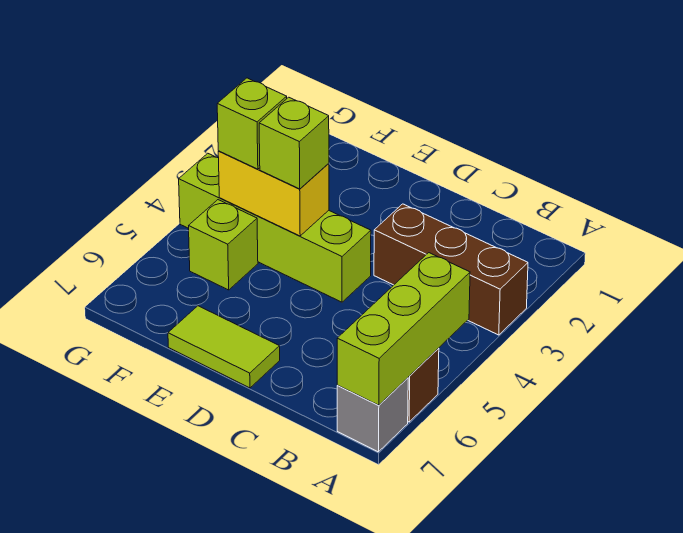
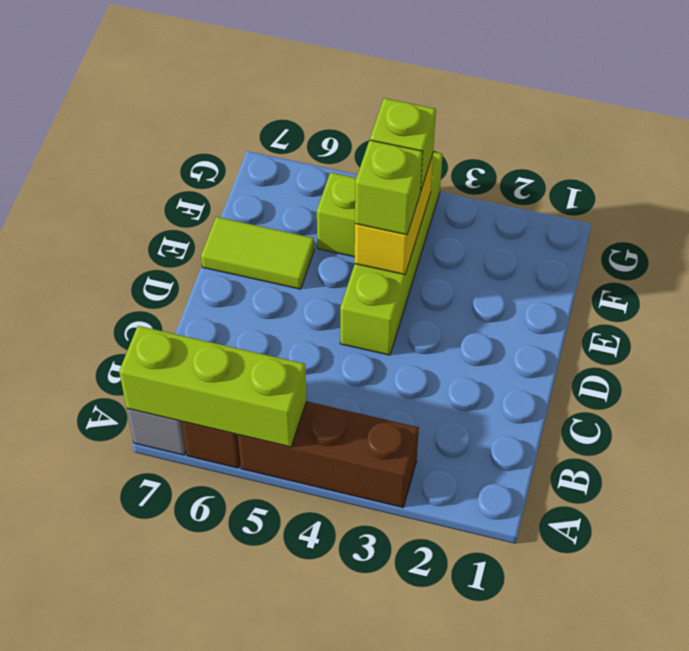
brown brick A3:C3 level 1 -> brown brick A3:A5 level 1
lime tile D7:E7 level 1 -> lime tile E6:E7 level 1

